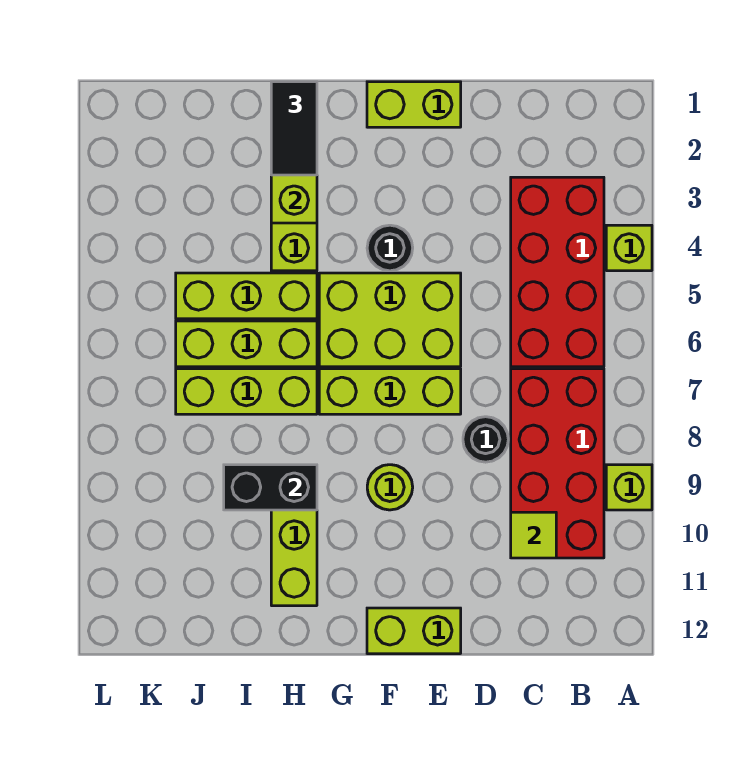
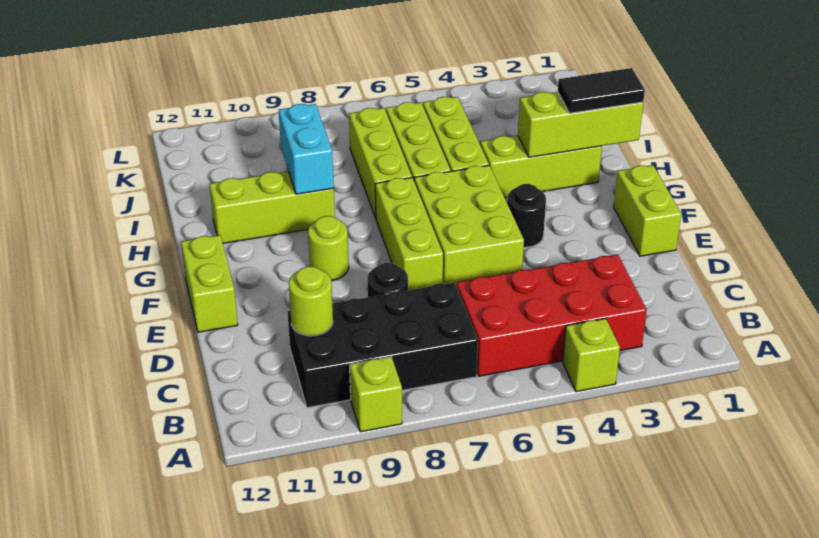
red brick B7:C10 level 1 -> black brick B7:C10 level 1
lime tile C10 level 2 -> lime round brick C10 level 2
black brick H9:I9 level 2 -> cyan brick H9:I9 level 2

